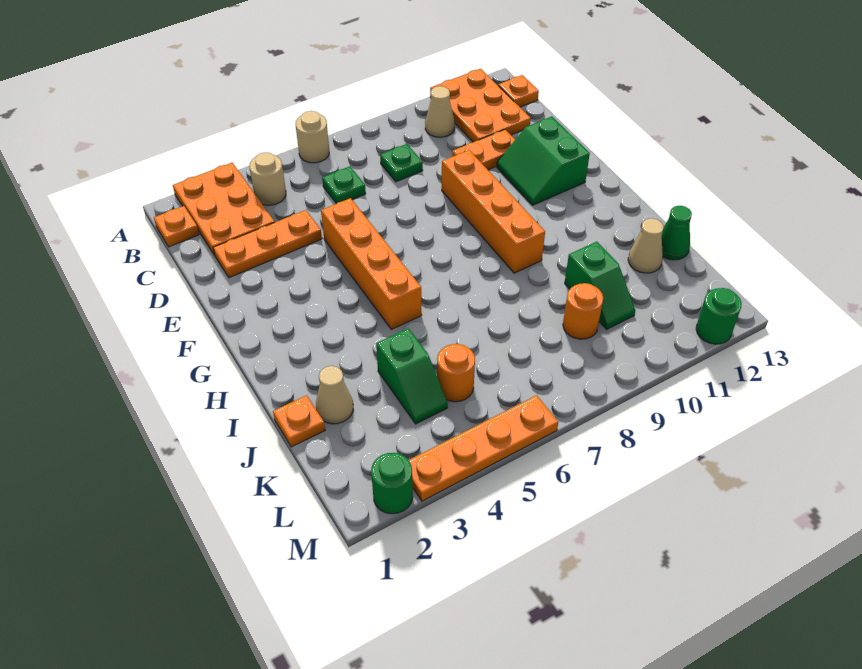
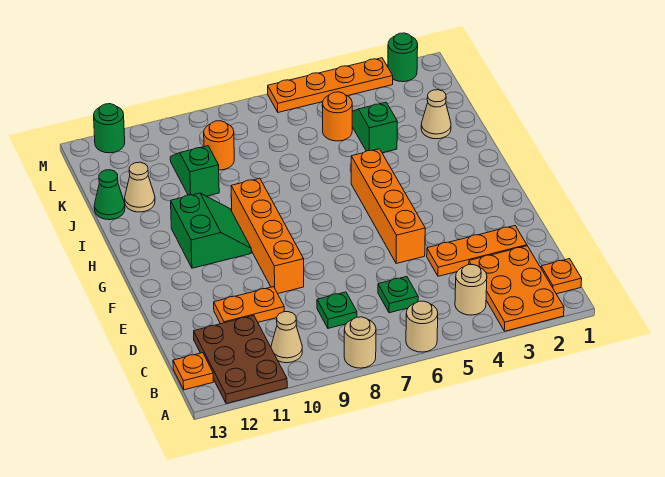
none -> tan round brick A8 level 1
orange plate A11:C12 level 1 -> brown plate A11:C12 level 1
green slope E11:F12 level 1 top 12 -> green slope G10:H11 level 1 top 11
orange plate J1 level 1 -> none

